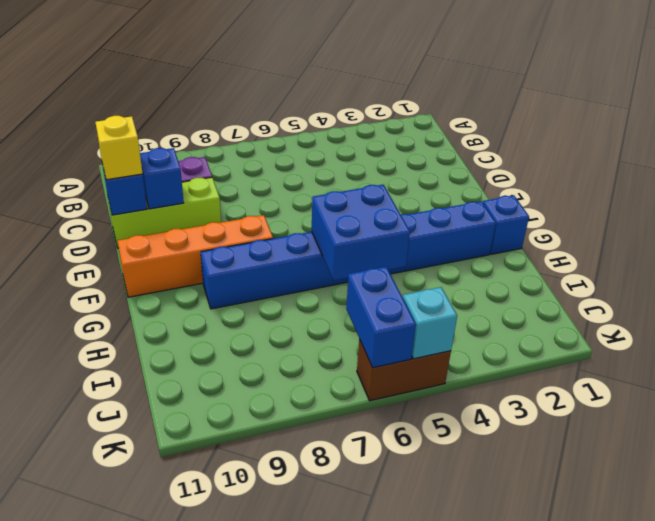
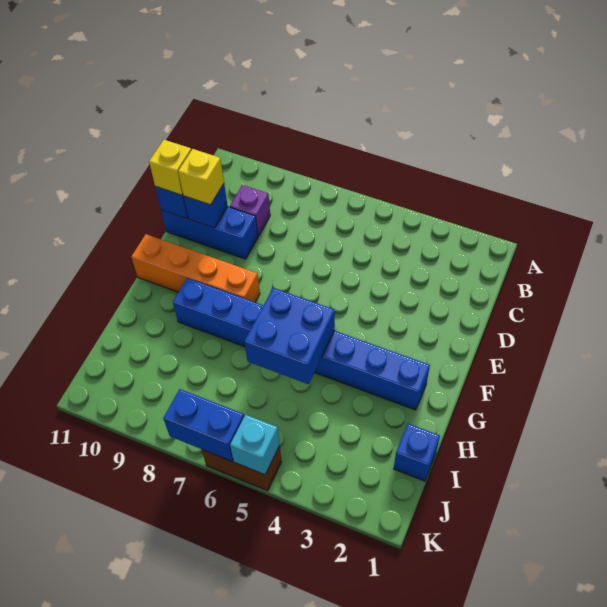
lime brick D9:D11 level 1 -> blue brick D9:D11 level 1
none -> yellow brick D10 level 3
blue brick G1 level 1 -> blue brick I1 level 1
blue brick J6:K6 level 2 -> blue brick K6:K7 level 2

